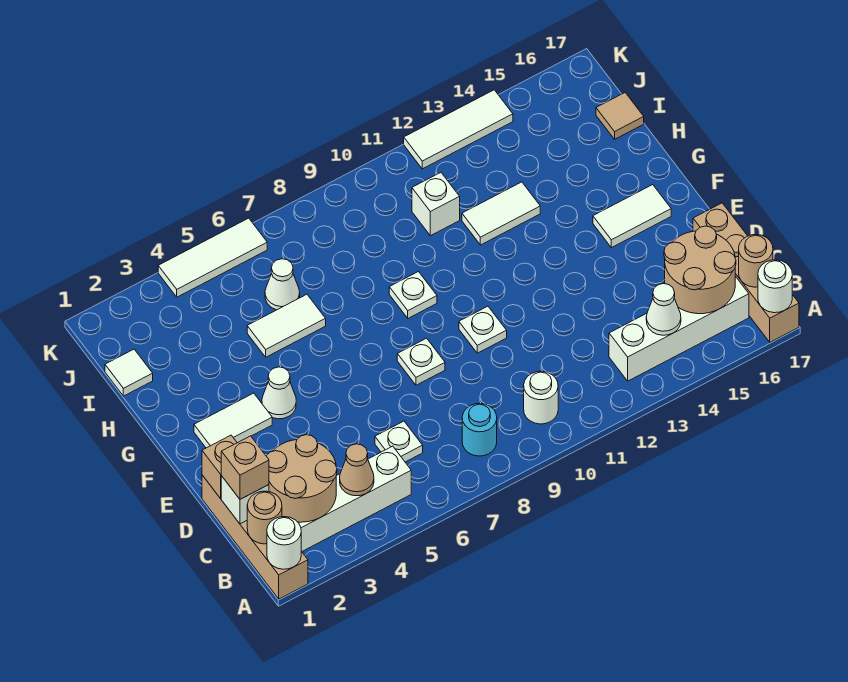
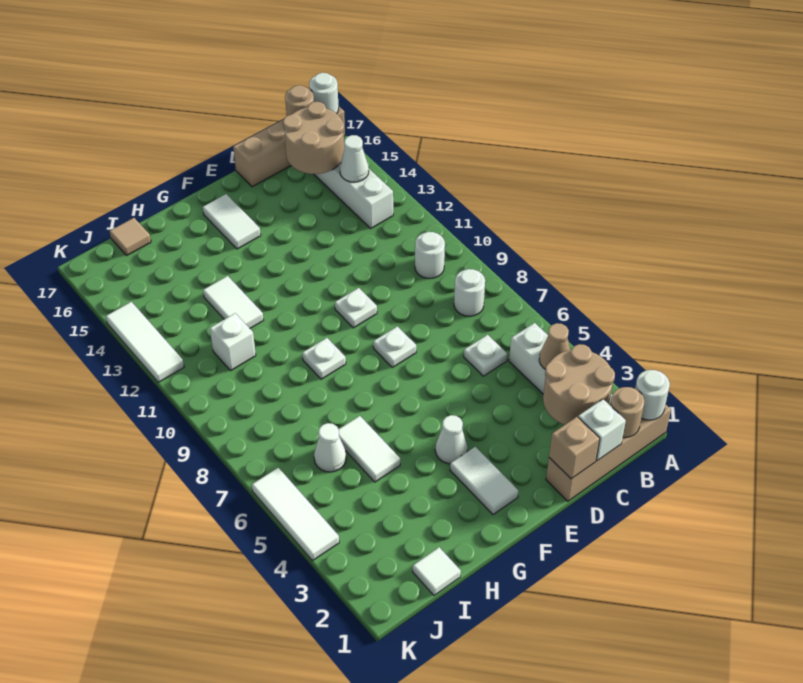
cyan round brick B8 level 1 -> white round brick B8 level 1
tan brick C1 level 3 -> none

